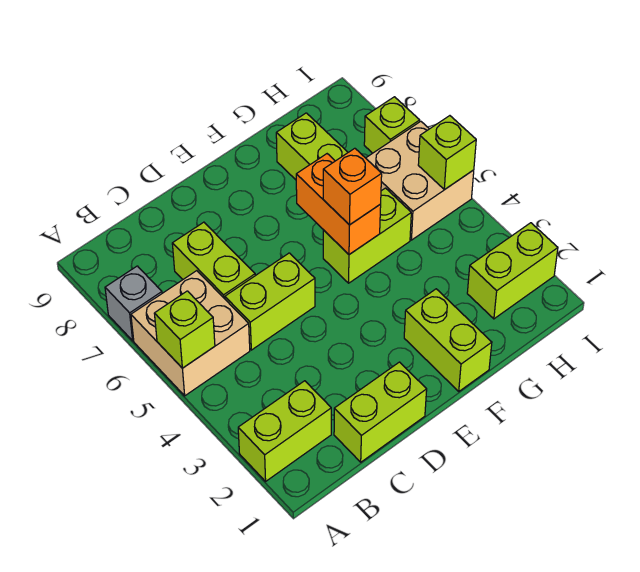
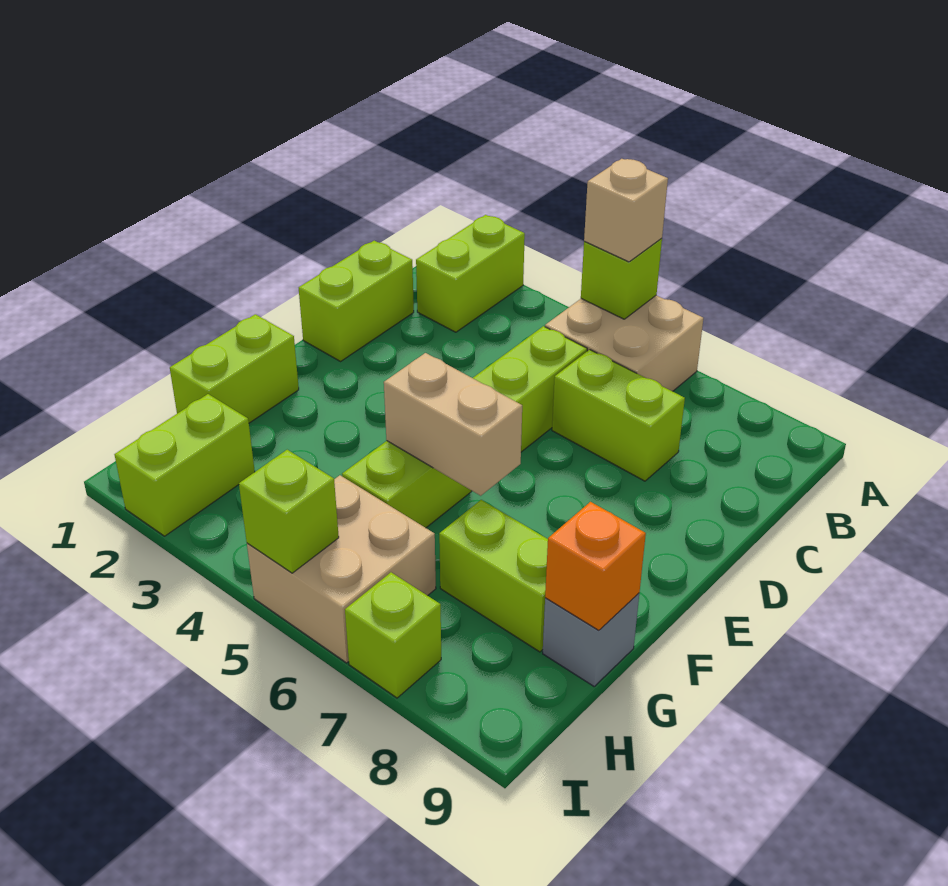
none -> tan brick A5 level 3
grey brick A7 level 1 -> grey brick G9 level 1
lime brick F1:F2 level 1 -> lime brick F1:G1 level 1
orange brick F5:F6 level 2 -> tan brick F5:F6 level 2
orange brick F5 level 3 -> orange brick G9 level 2

